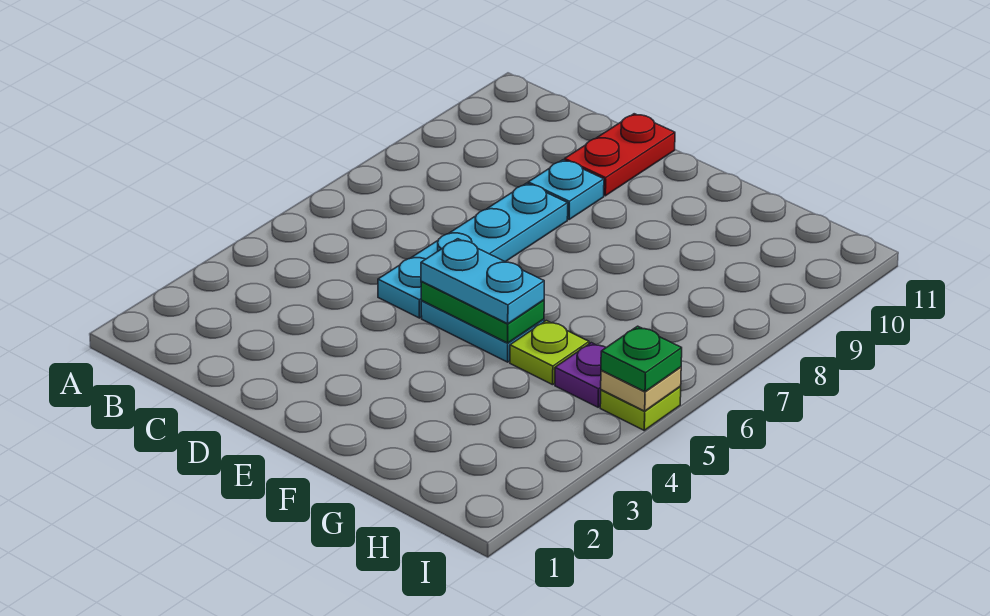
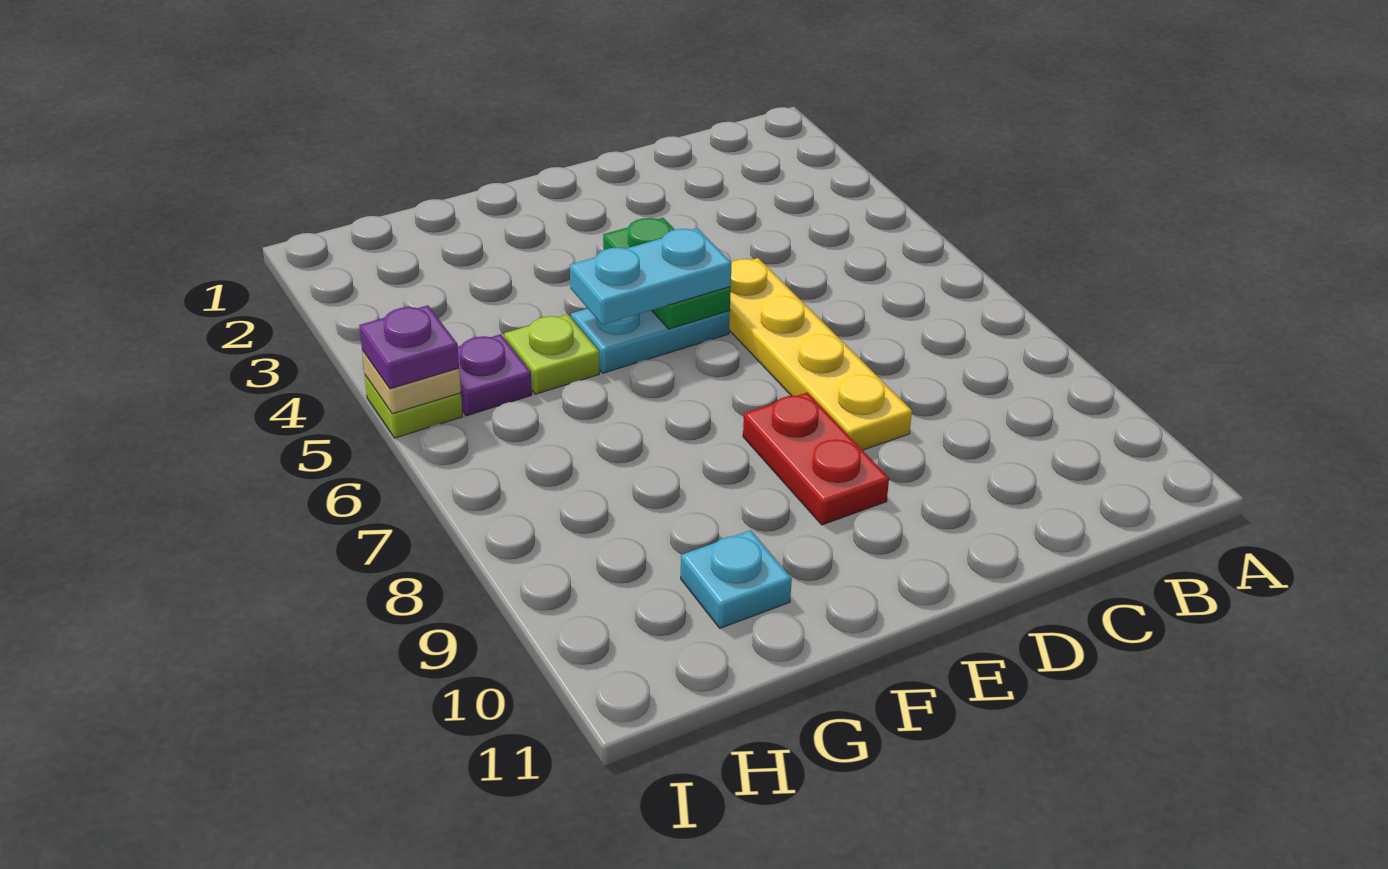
cyan plate D5:D8 level 1 -> yellow plate D5:D8 level 1
cyan plate D9 level 1 -> cyan plate G10 level 1
red plate D10:D11 level 1 -> red plate E8:E9 level 1
green plate E5:F5 level 2 -> green plate E4:E5 level 2
green plate I5 level 3 -> purple plate I5 level 3

